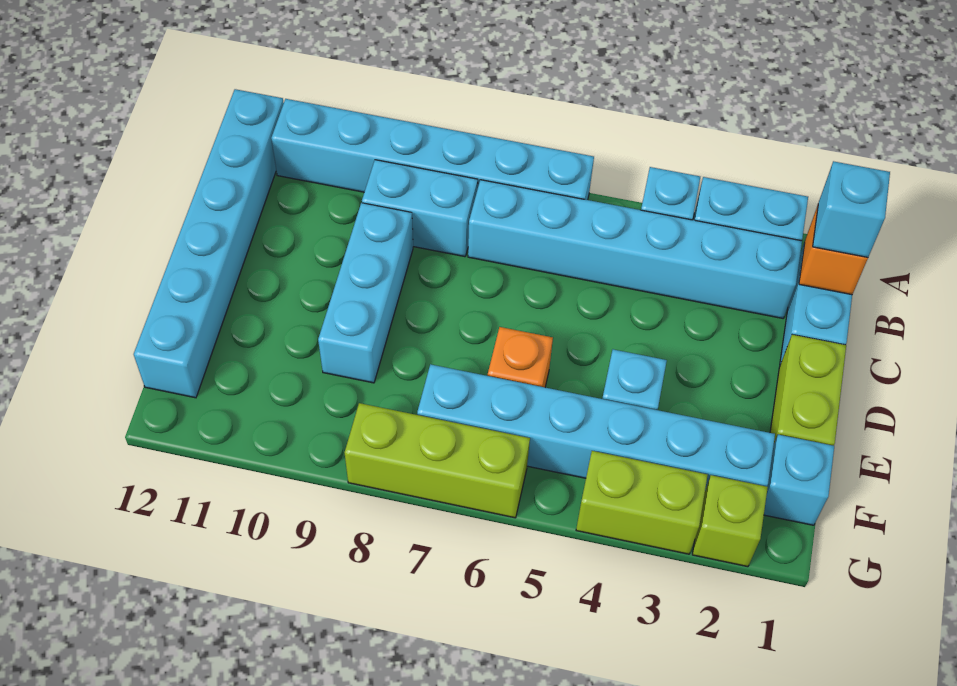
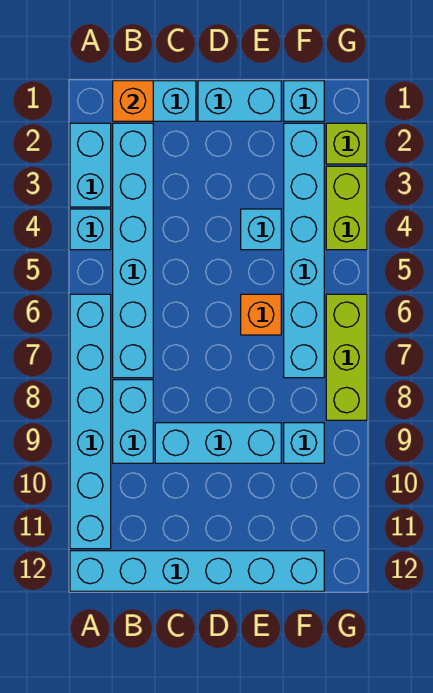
cyan brick B1 level 3 -> cyan brick F9 level 1
lime brick D1:E1 level 1 -> cyan brick D1:E1 level 1

